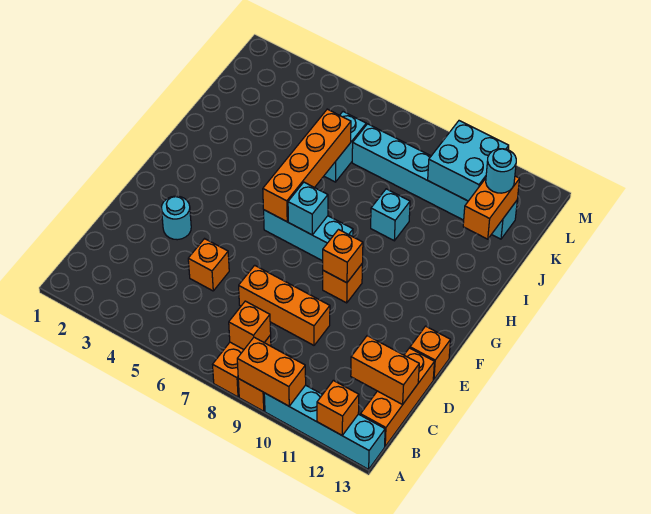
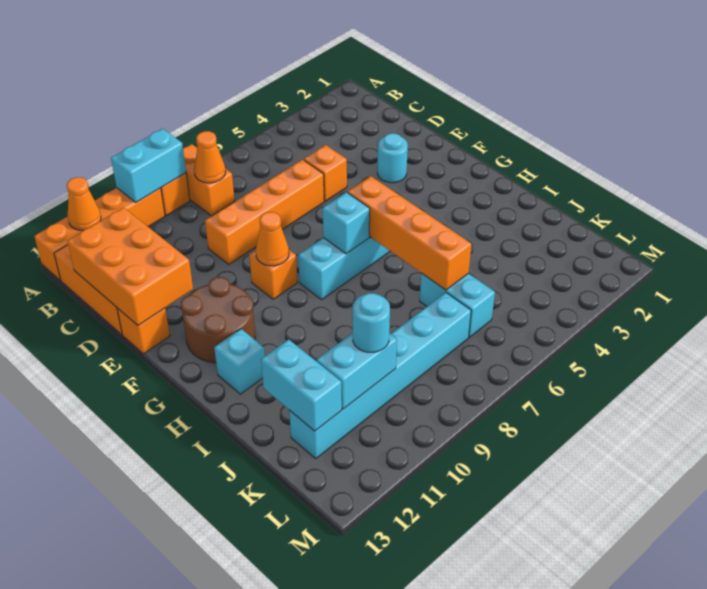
orange brick A9:A10 level 2 -> cyan brick A9:A10 level 2
cyan brick A10:A13 level 1 -> orange brick A10:A13 level 1
orange brick A12 level 2 -> orange cone A12 level 2
orange brick B8 level 2 -> orange cone B8 level 2
orange brick C12:C13 level 2 -> orange brick C12:E13 level 2
orange brick D7:D9 level 1 -> orange brick D6:D9 level 1
orange brick F9 level 2 -> orange cone F9 level 2
none -> brown round brick F11:G12 level 1
cyan brick I9 level 1 -> cyan brick H12 level 1
orange brick J12:K12 level 2 -> cyan brick J12:K12 level 2
cyan brick K10:L11 level 2 -> cyan brick K10:K11 level 2
cyan round brick K12 level 3 -> cyan round brick K10 level 3

